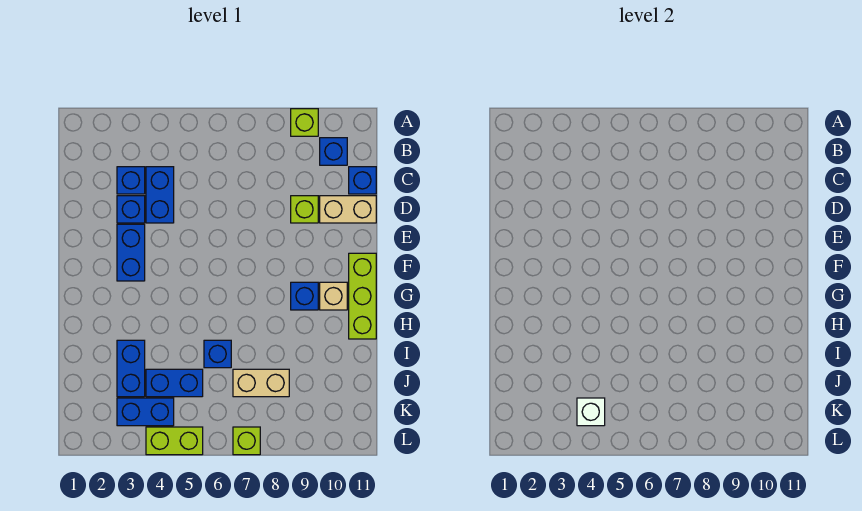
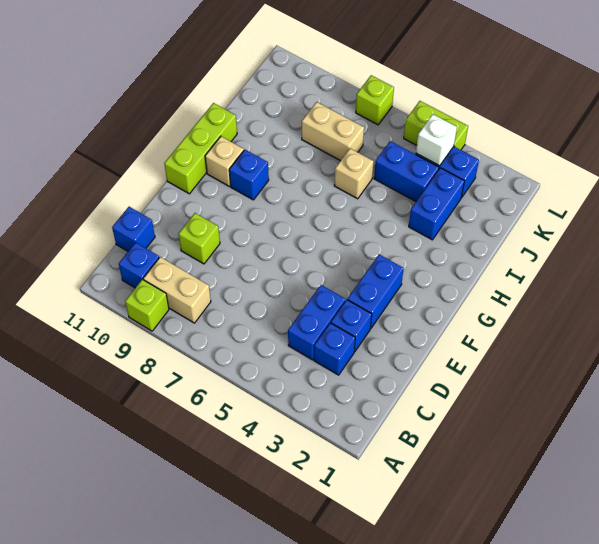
tan brick D10:D11 level 1 -> tan brick B8:B9 level 1
blue brick I6 level 1 -> tan brick I6 level 1

